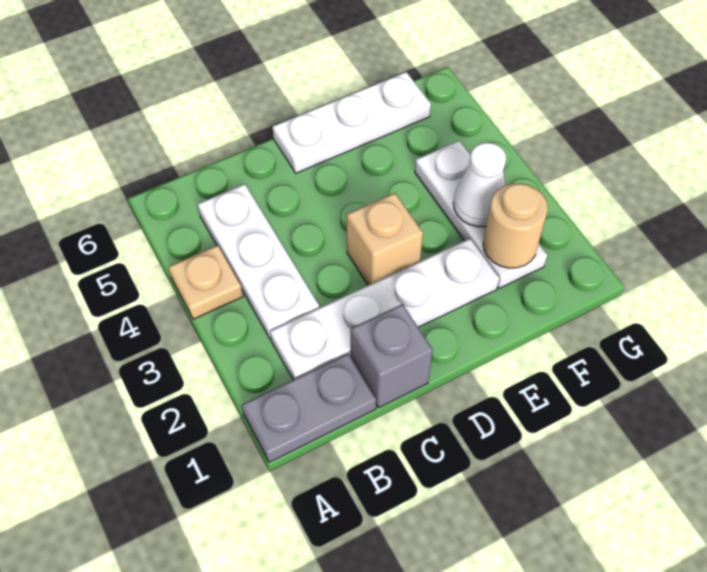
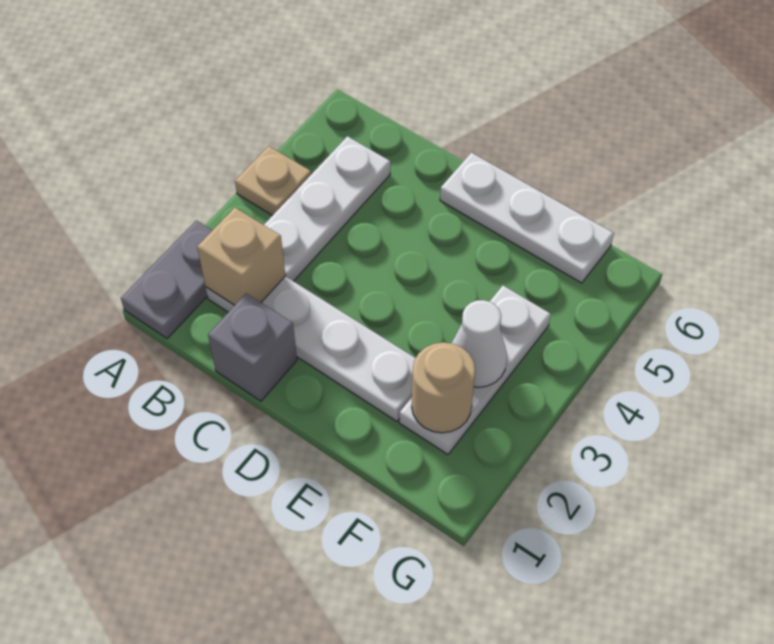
grey plate A1:B1 level 1 -> grey plate A1:A2 level 1
tan brick D3 level 1 -> tan brick B2 level 2

